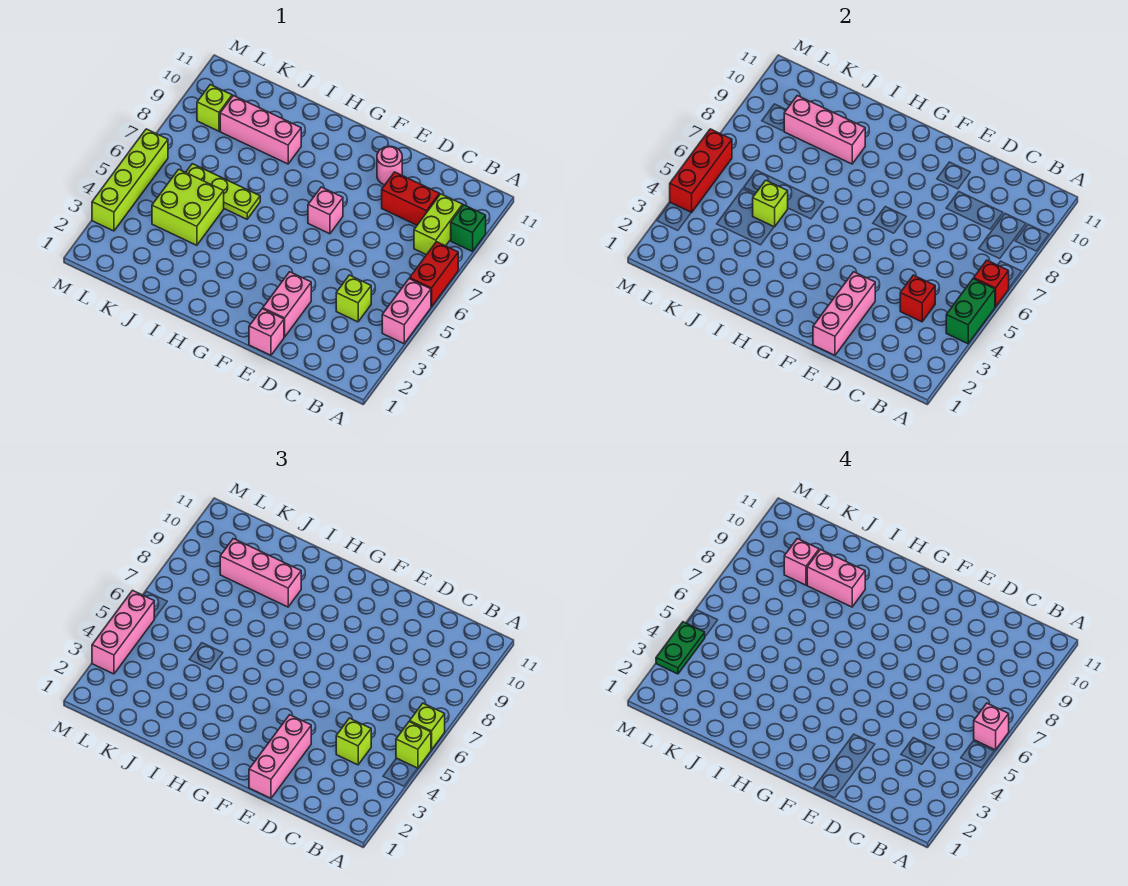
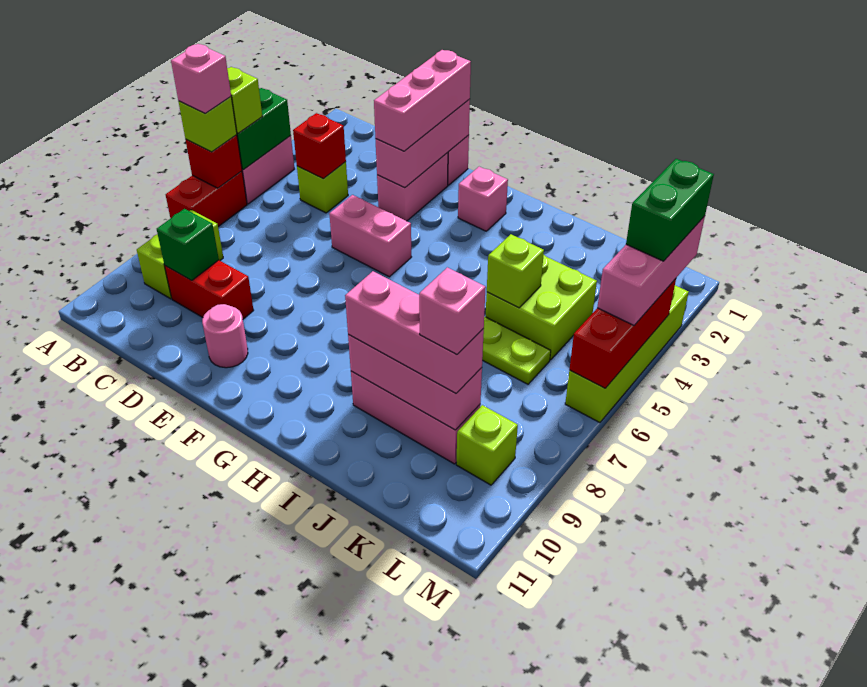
green brick A9 level 1 -> green brick C9 level 2
lime brick C4 level 3 -> none
pink brick F7 level 1 -> pink brick G2 level 1
pink brick I9:J9 level 4 -> pink brick E5:F5 level 1
green plate M3:M4 level 4 -> green brick M3:M4 level 4

